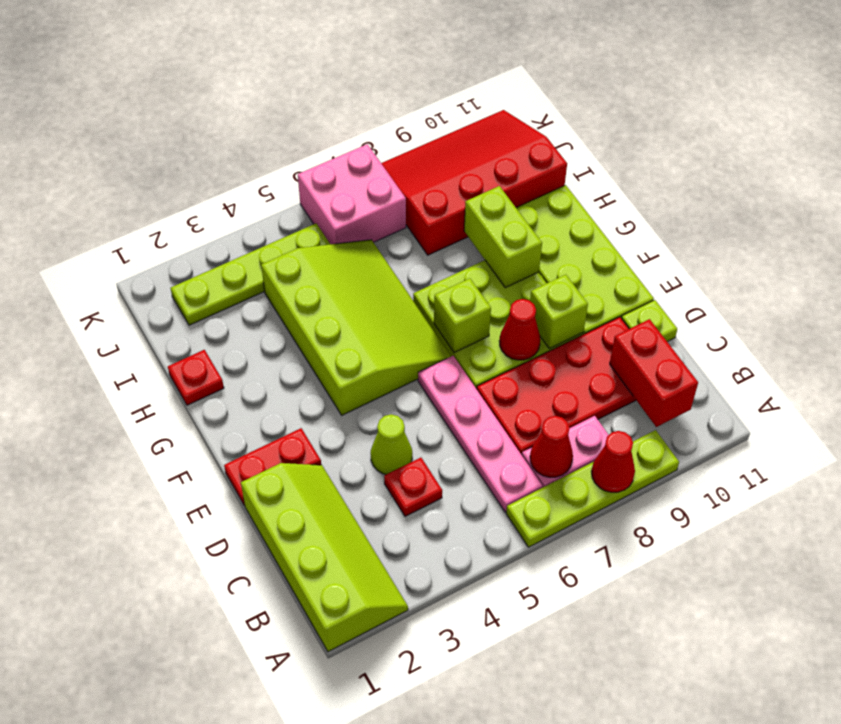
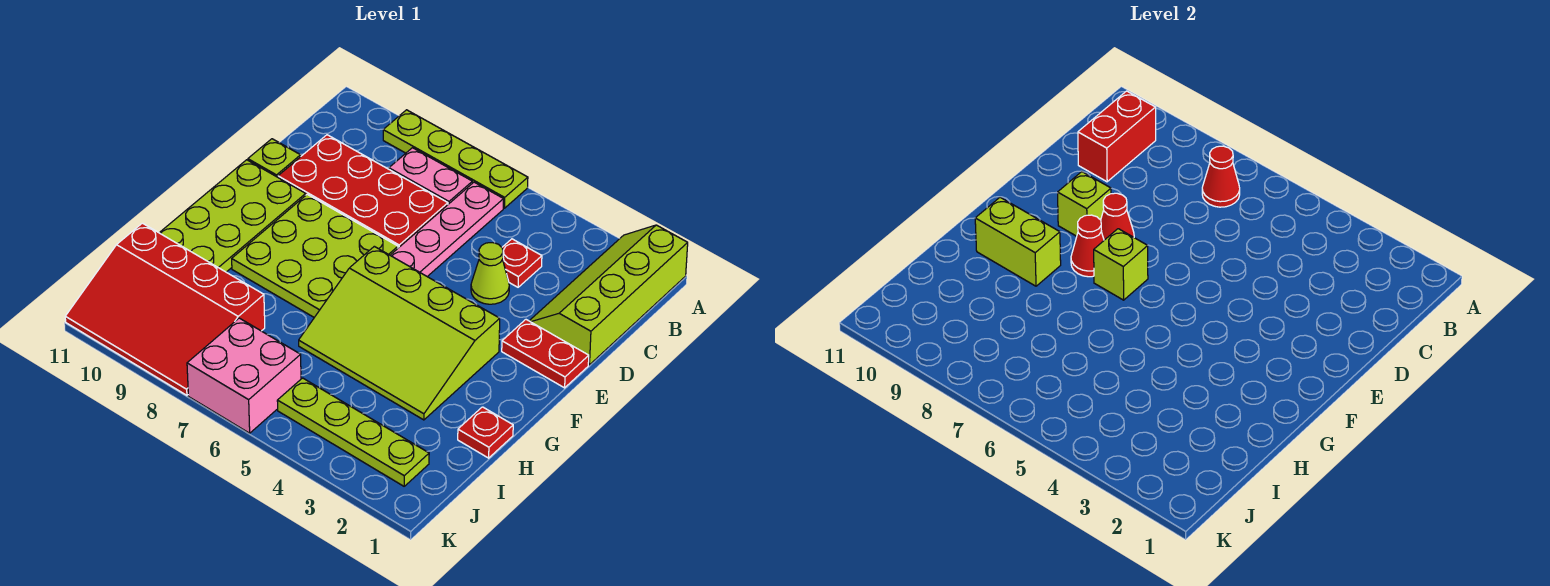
red cone A8 level 2 -> red cone F8 level 2
lime slope F4:I6 level 1 top 4 -> lime slope F3:H6 level 1 top F
lime brick G9:H9 level 2 -> lime brick G9:G10 level 2

